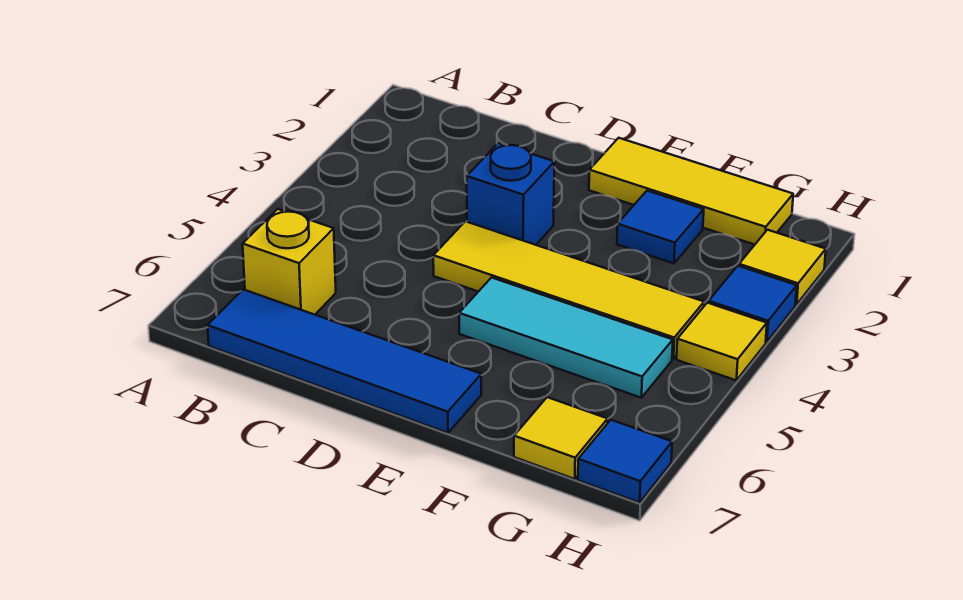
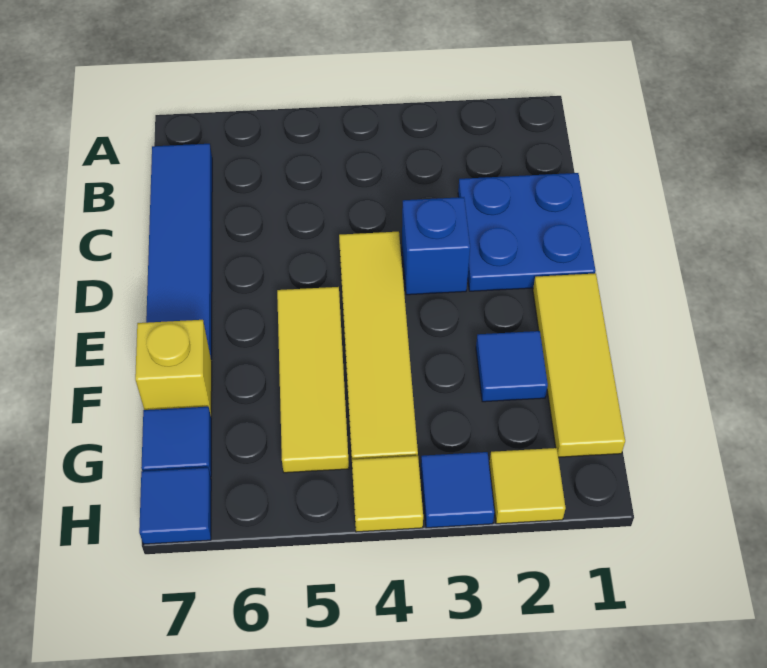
yellow brick B6 level 1 -> yellow brick F7 level 1
none -> blue plate C1:D2 level 1
cyan tile E5:G5 level 1 -> yellow tile E5:G5 level 1
yellow tile G7 level 1 -> blue tile G7 level 1

